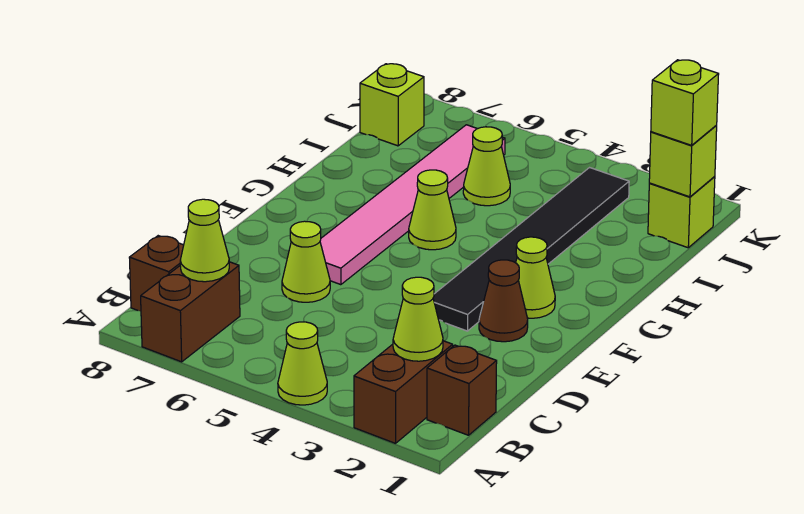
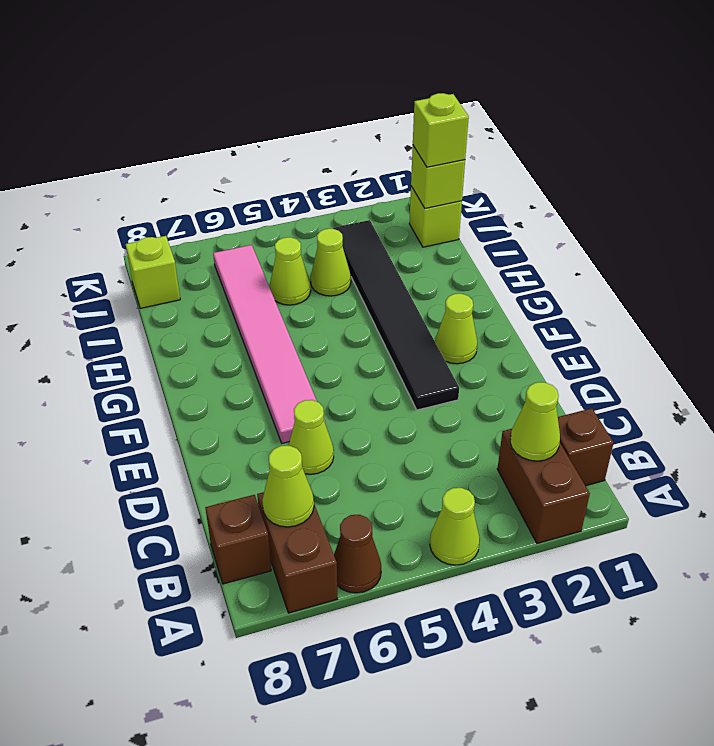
brown cone E2 level 1 -> brown cone A6 level 1
lime cone G5 level 1 -> lime cone I4 level 1

